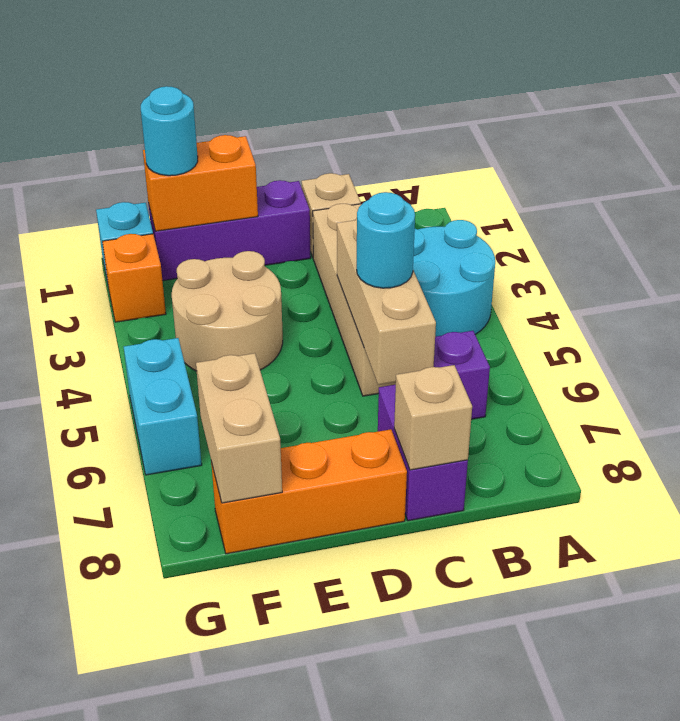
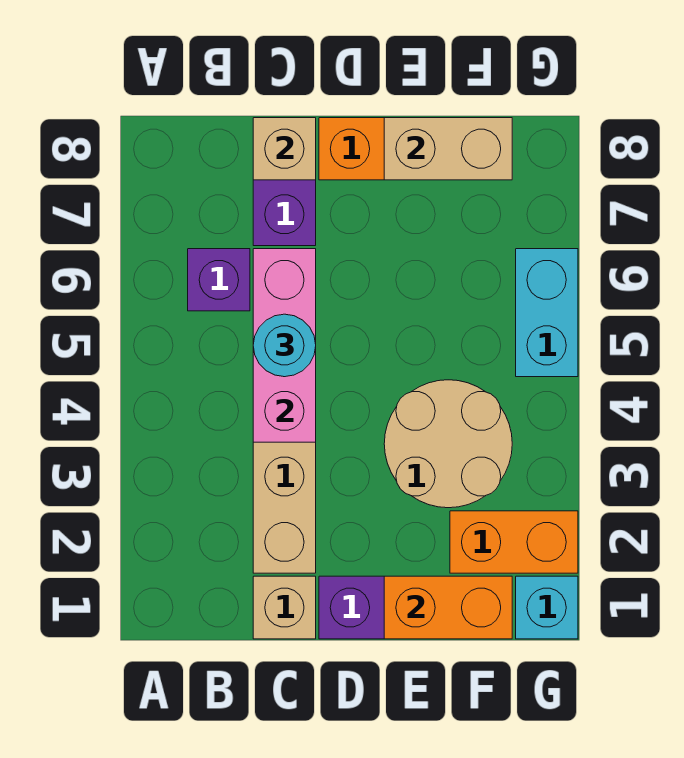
cyan round brick A3:B4 level 1 -> none
tan brick C4:C6 level 2 -> pink brick C4:C6 level 2
cyan round brick F1 level 3 -> none
tan brick F7:F8 level 2 -> tan brick E8:F8 level 2
orange brick G2 level 1 -> orange brick F2:G2 level 1

